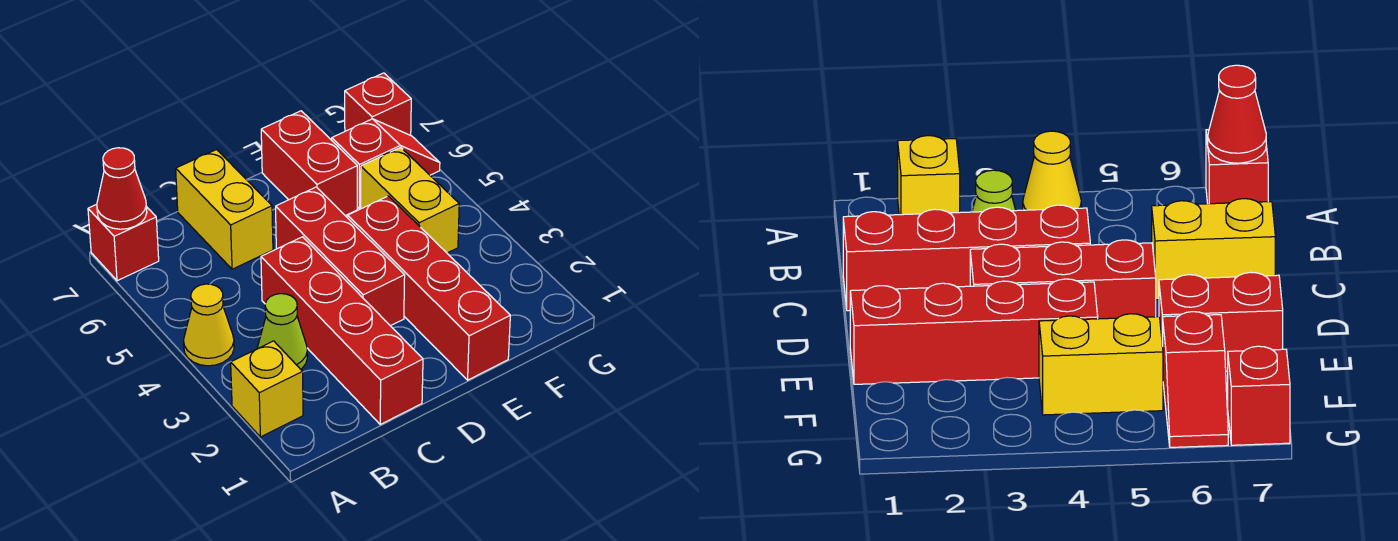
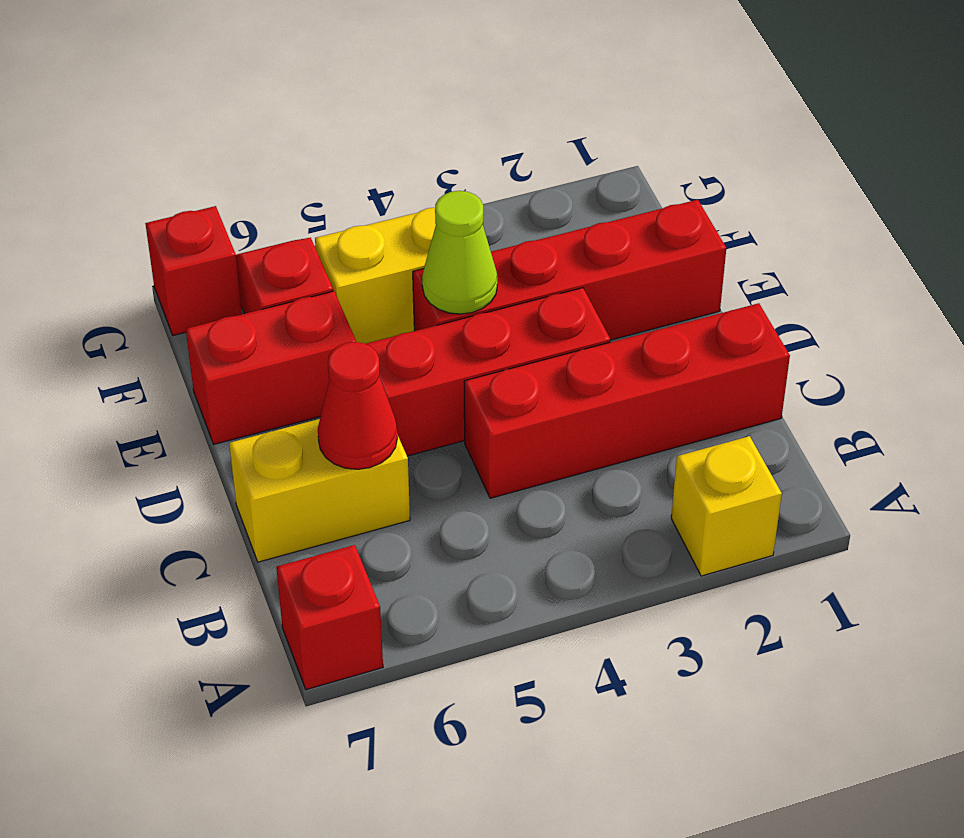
yellow cone A4 level 1 -> none
red cone A7 level 2 -> red cone C6 level 2
lime cone B3 level 1 -> lime cone E4 level 2

